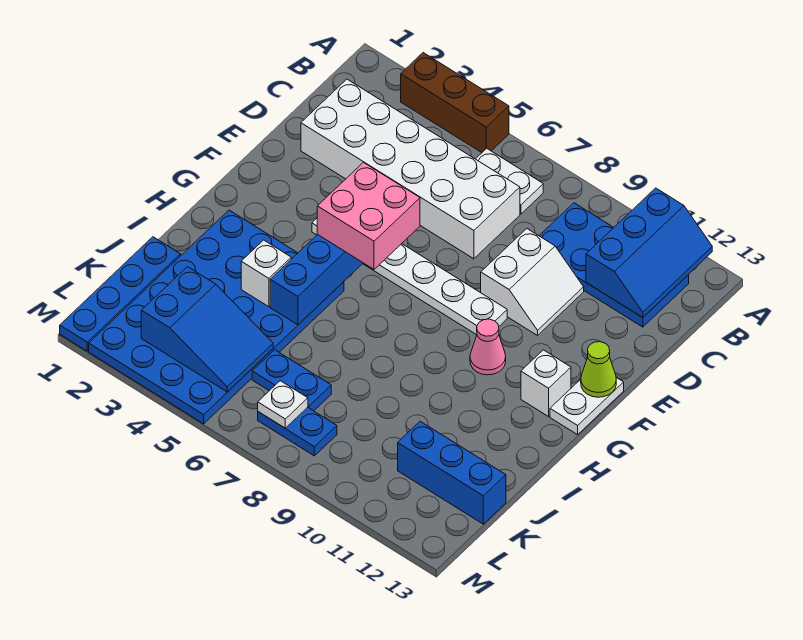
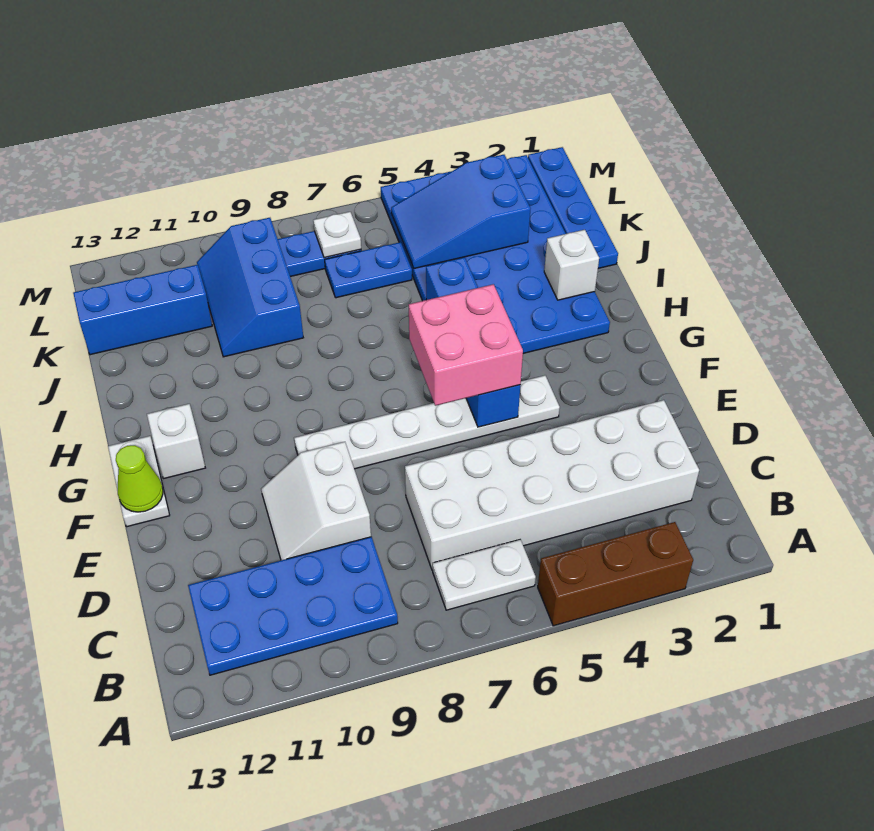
blue slope A11:C12 level 2 top 11 -> blue slope J9:L10 level 1 top 9
pink cone G10 level 1 -> none
white brick I4 level 2 -> white brick I2 level 2

